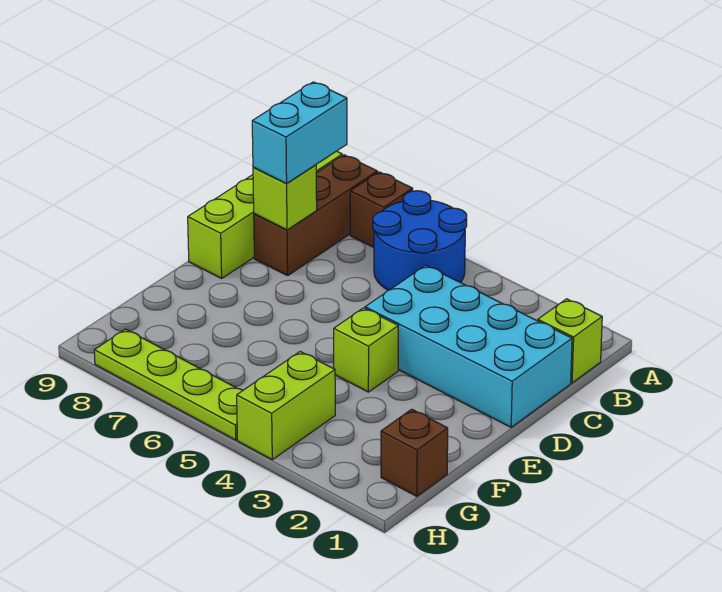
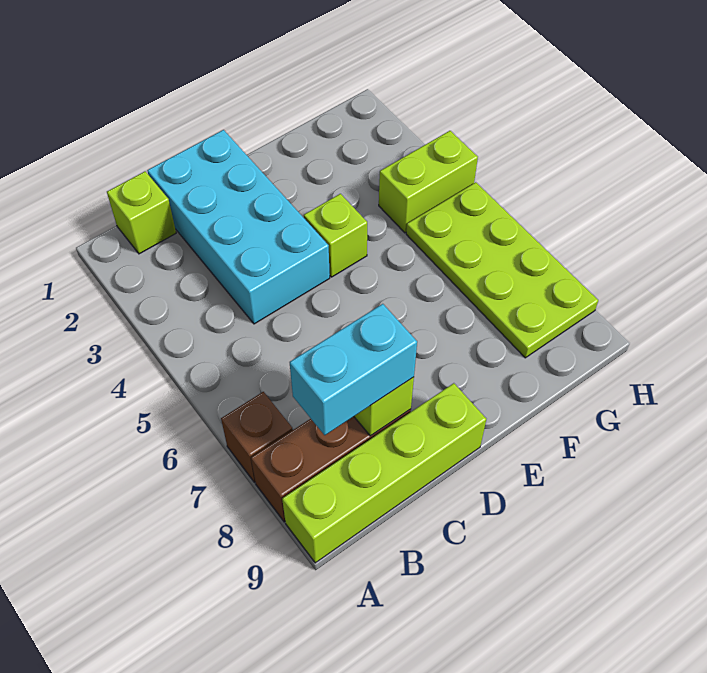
blue round brick A5:B6 level 1 -> none
brown brick G1 level 1 -> none
lime plate H5:H8 level 1 -> lime plate G5:H8 level 1

